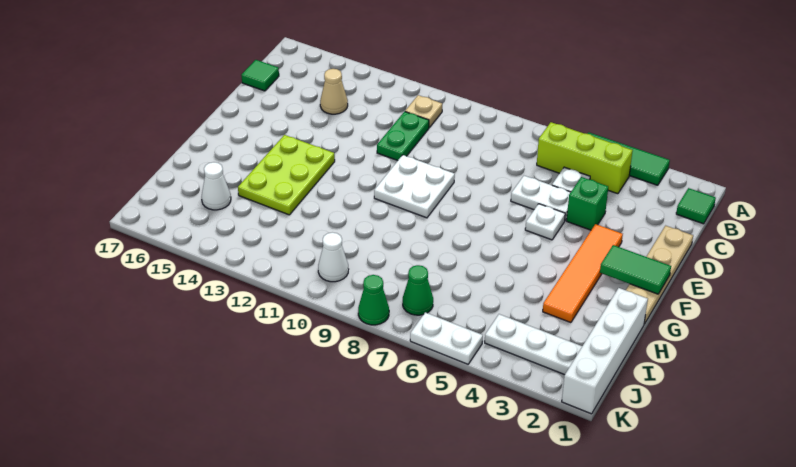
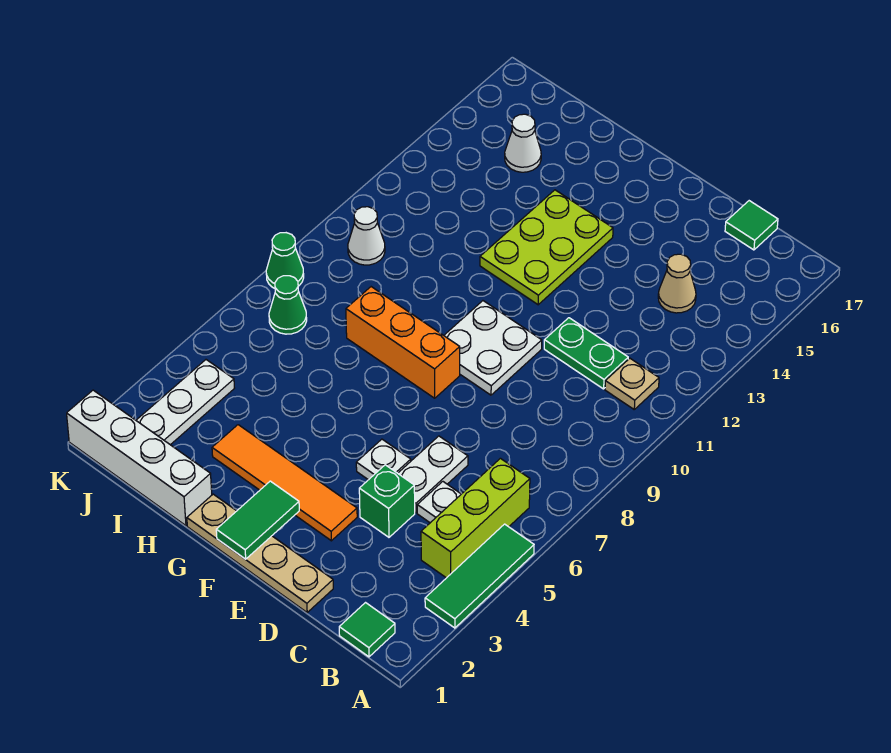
none -> orange brick F8:H8 level 1
lime plate F13:H14 level 1 -> lime plate F12:G14 level 1
white plate K5:K6 level 1 -> none

